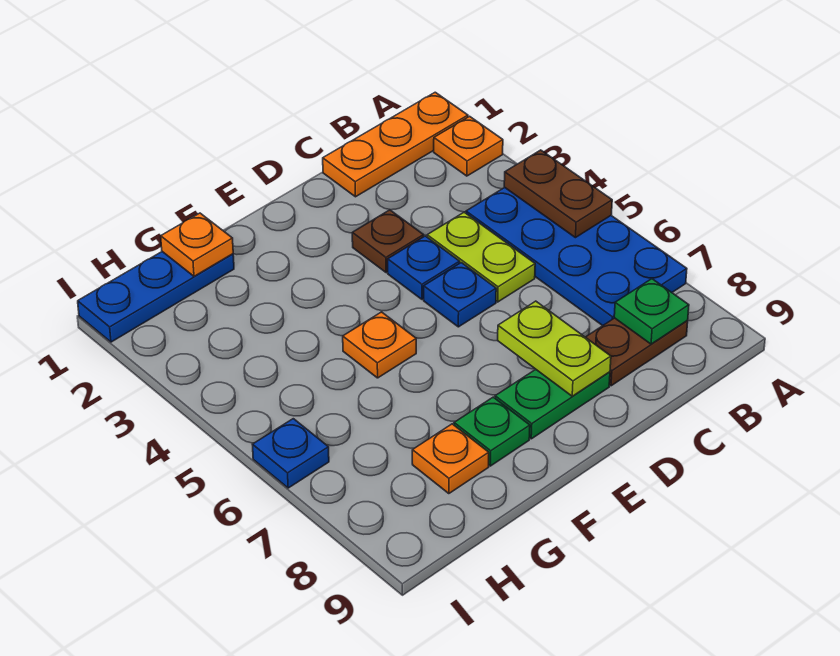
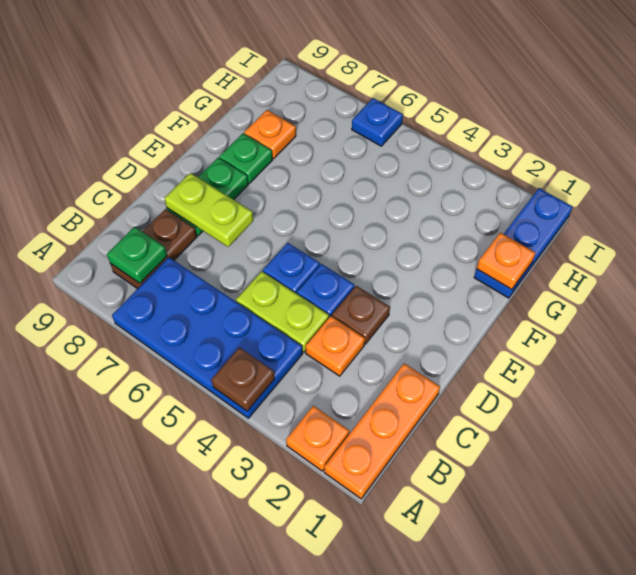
brown plate A4:A5 level 2 -> brown plate A4 level 2
orange plate F5 level 1 -> orange plate C3 level 1

